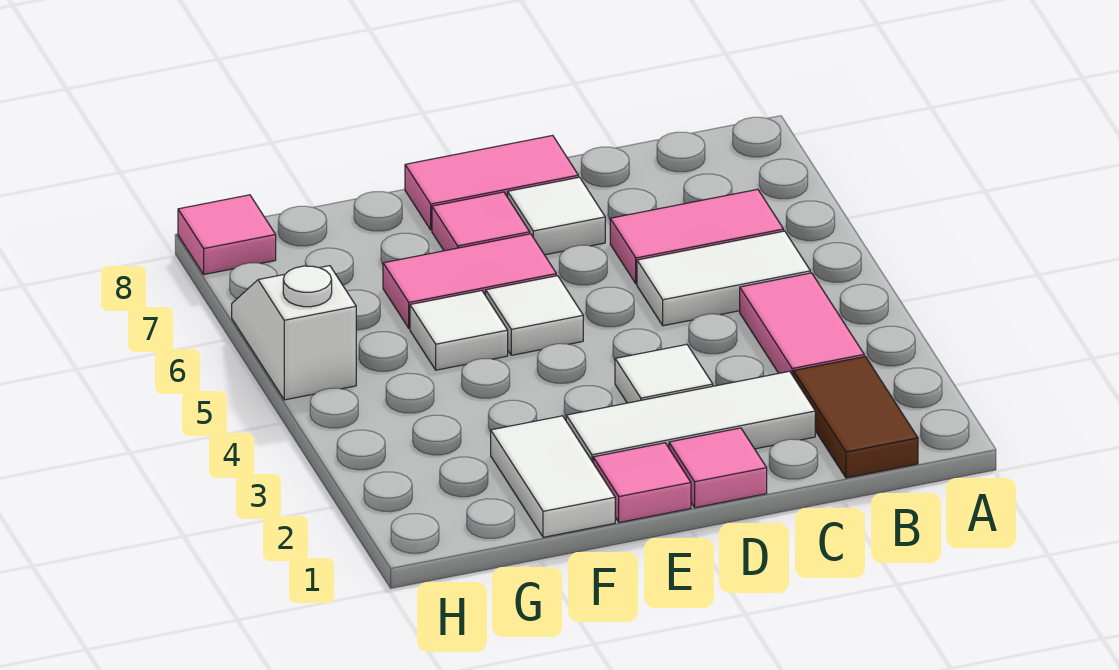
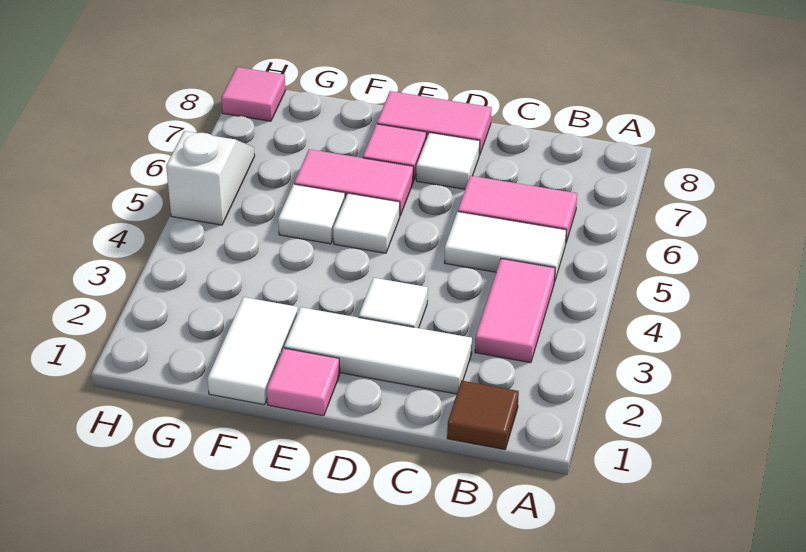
brown tile B1:B2 level 1 -> brown tile B1 level 1
pink tile D1 level 1 -> none

